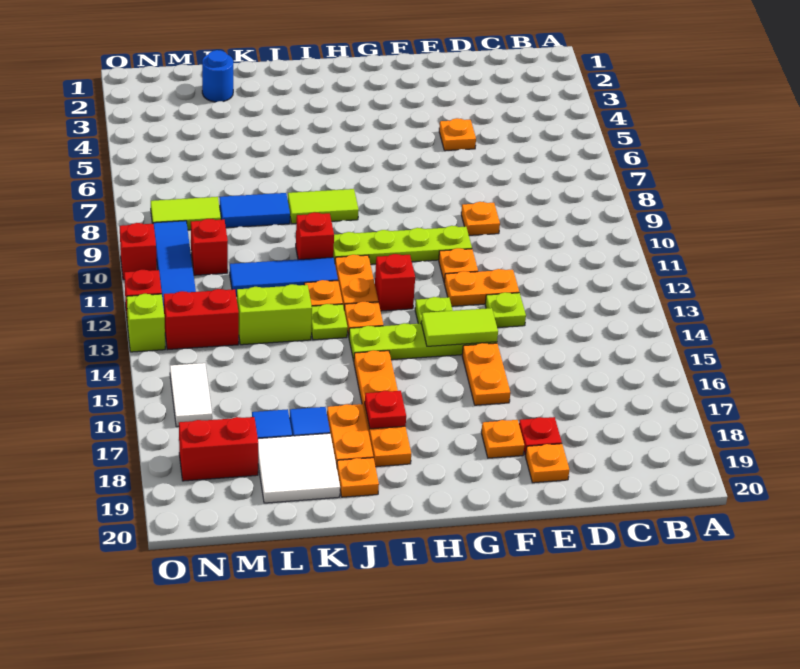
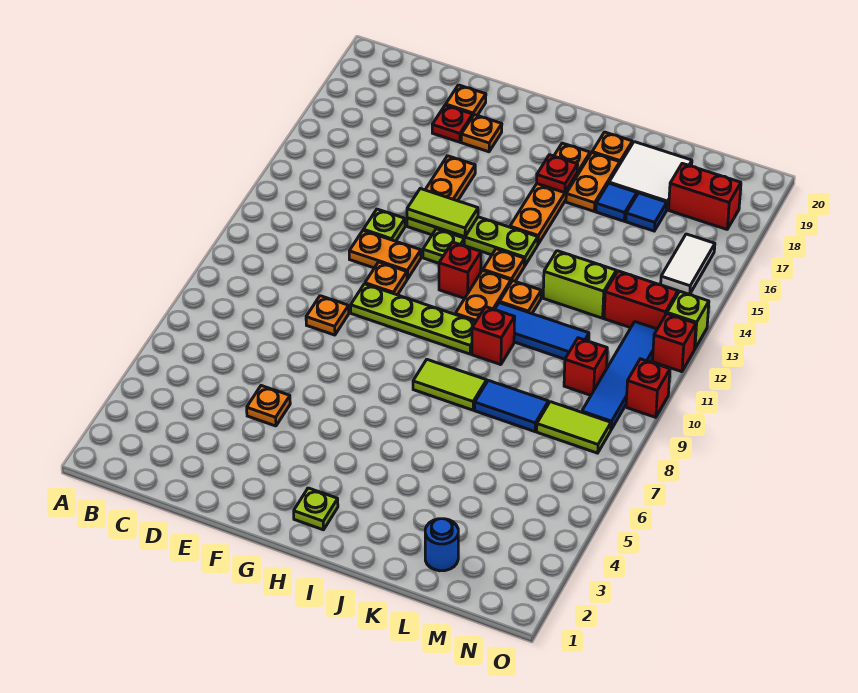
lime plate J13 level 1 -> lime plate H2 level 1

